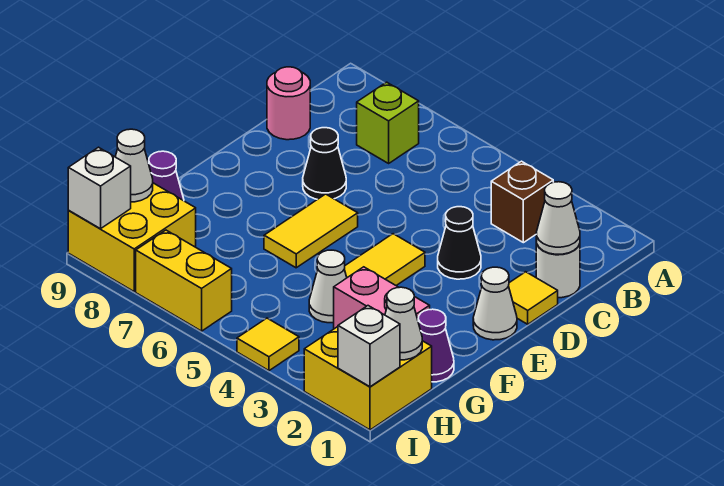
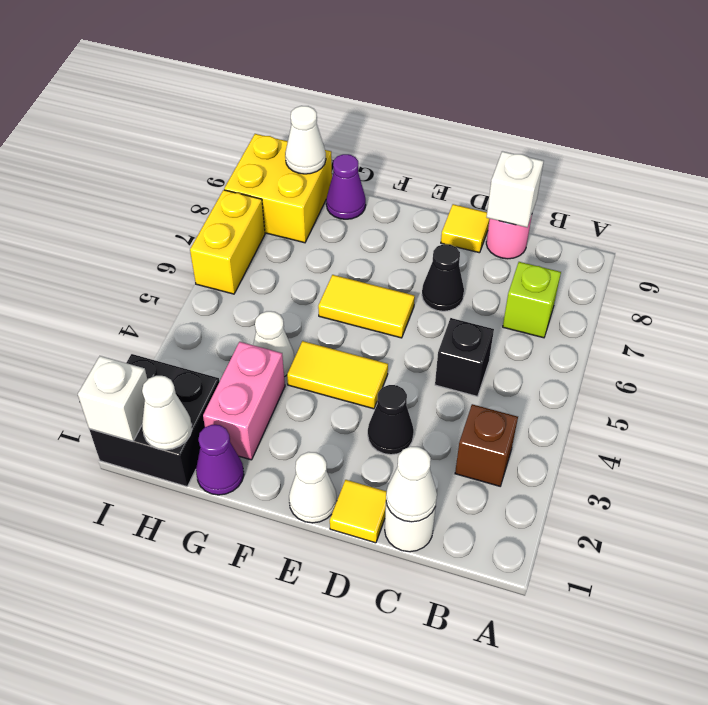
none -> black brick C5 level 1
yellow brick H1:I2 level 1 -> black brick H1:I2 level 1
yellow tile I4 level 1 -> yellow tile D9 level 1
white brick I9 level 2 -> white brick C9 level 2

